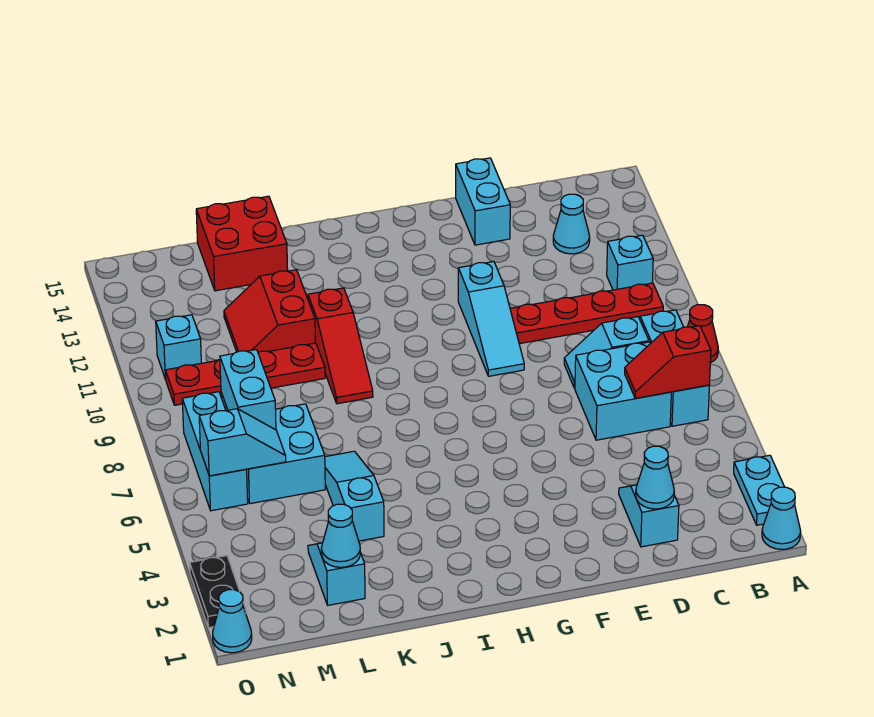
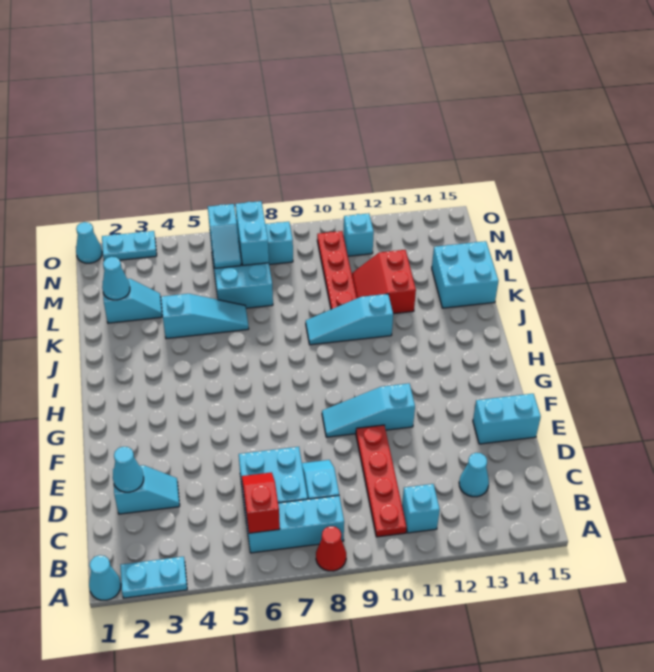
red slope J9:J11 level 1 top 11 -> cyan slope J9:J11 level 1 top 11
red slope K11:L12 level 1 top K -> red slope K11:L12 level 1 top 12
red brick K14:L15 level 1 -> cyan brick K14:L15 level 1
cyan brick M7:M8 level 2 -> cyan brick M7:N7 level 2
black plate O2:O3 level 1 -> cyan plate O2:O3 level 1

